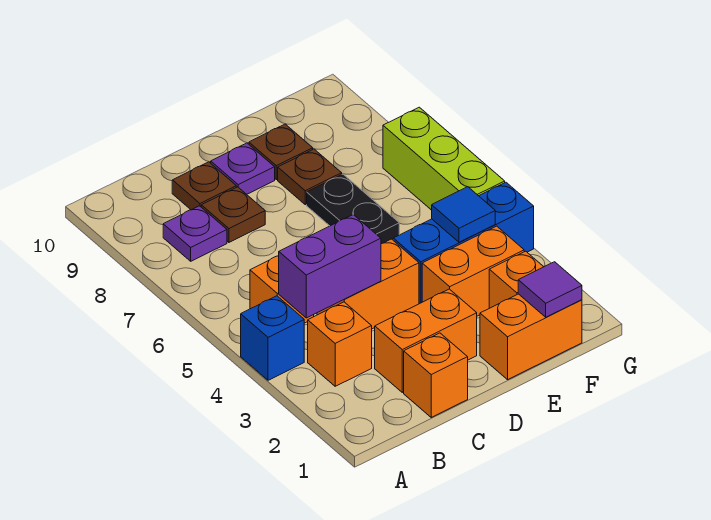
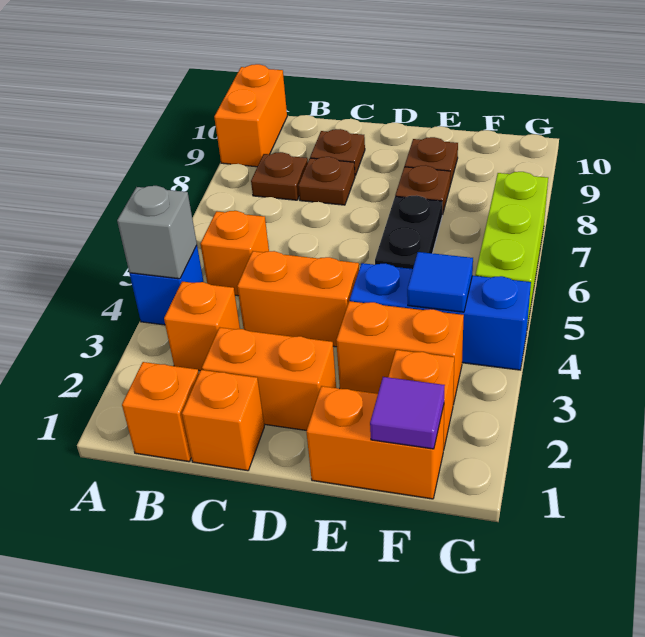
none -> grey brick A4 level 2
none -> orange brick A9:A10 level 1
none -> orange brick B1 level 1
purple brick B4:C4 level 2 -> none
purple plate B8 level 1 -> brown plate B8 level 1
purple plate D9 level 1 -> none

